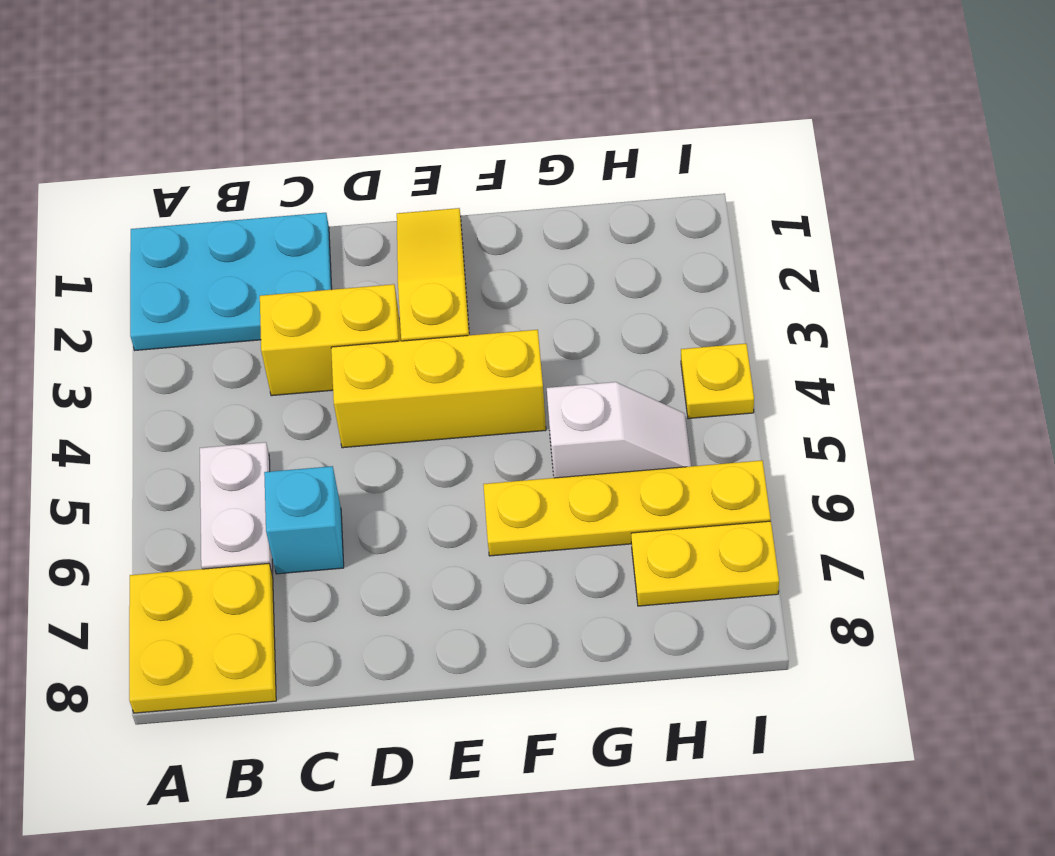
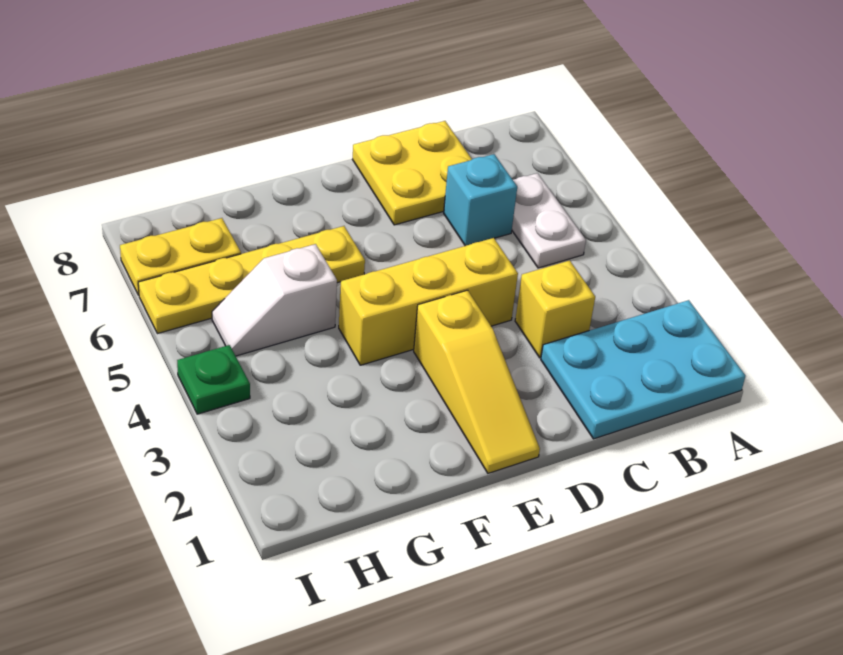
yellow plate A7:B8 level 1 -> yellow plate C7:D8 level 1
yellow brick C3:D3 level 1 -> yellow brick C3 level 1
yellow plate I4 level 1 -> green plate I4 level 1

